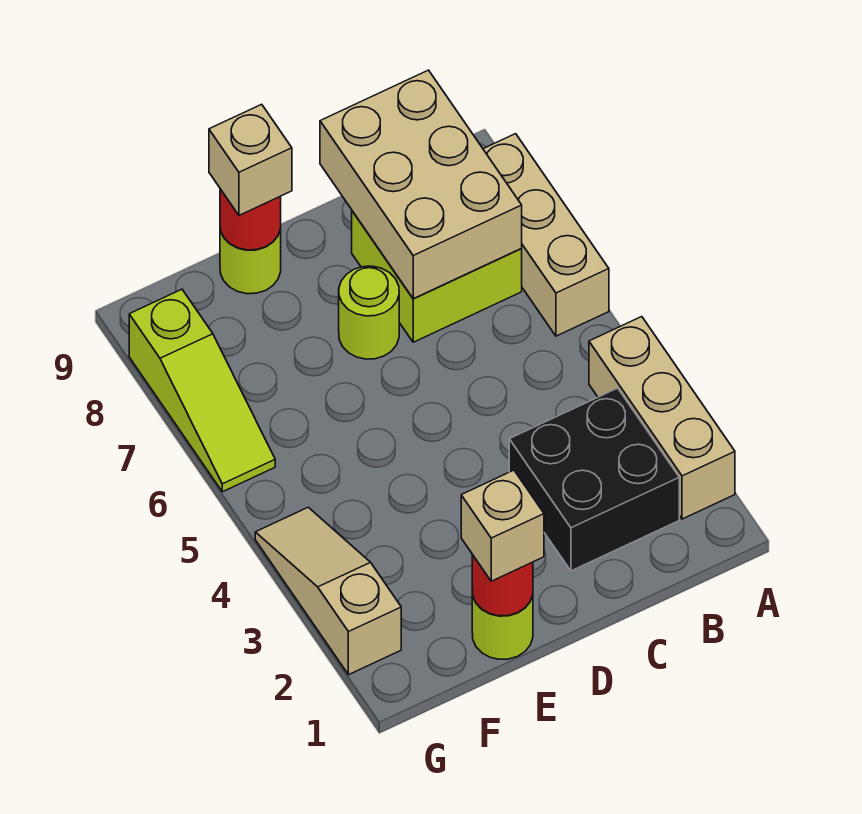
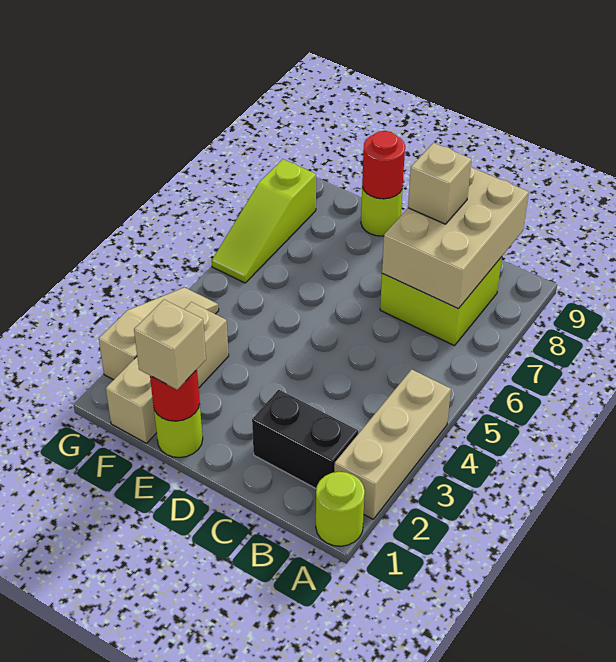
tan brick A6:A8 level 1 -> tan brick F1:F3 level 1
black brick B2:C3 level 1 -> black brick B2:C2 level 1
lime round brick D7 level 1 -> lime round brick A1 level 1
tan brick E9 level 3 -> tan brick C8 level 3

